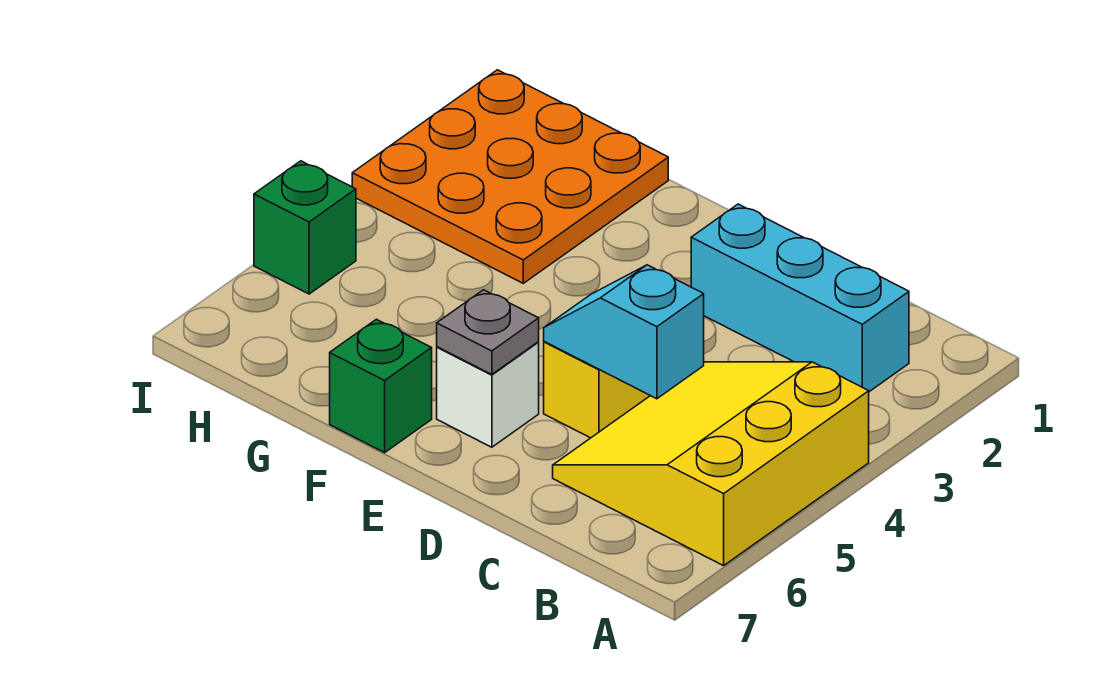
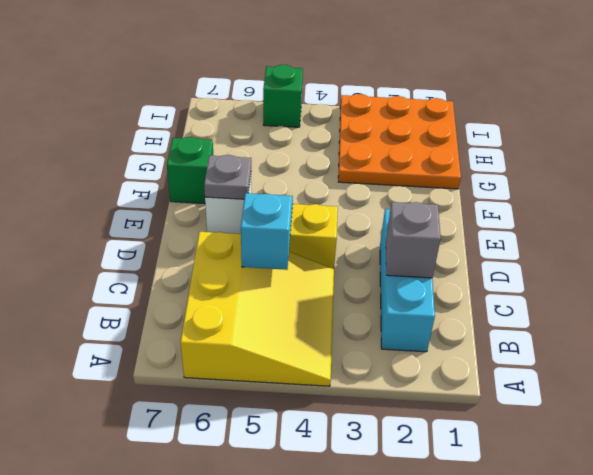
yellow slope A4:C6 level 1 top A -> yellow slope A4:C6 level 1 top 6
none -> grey brick C2 level 2

